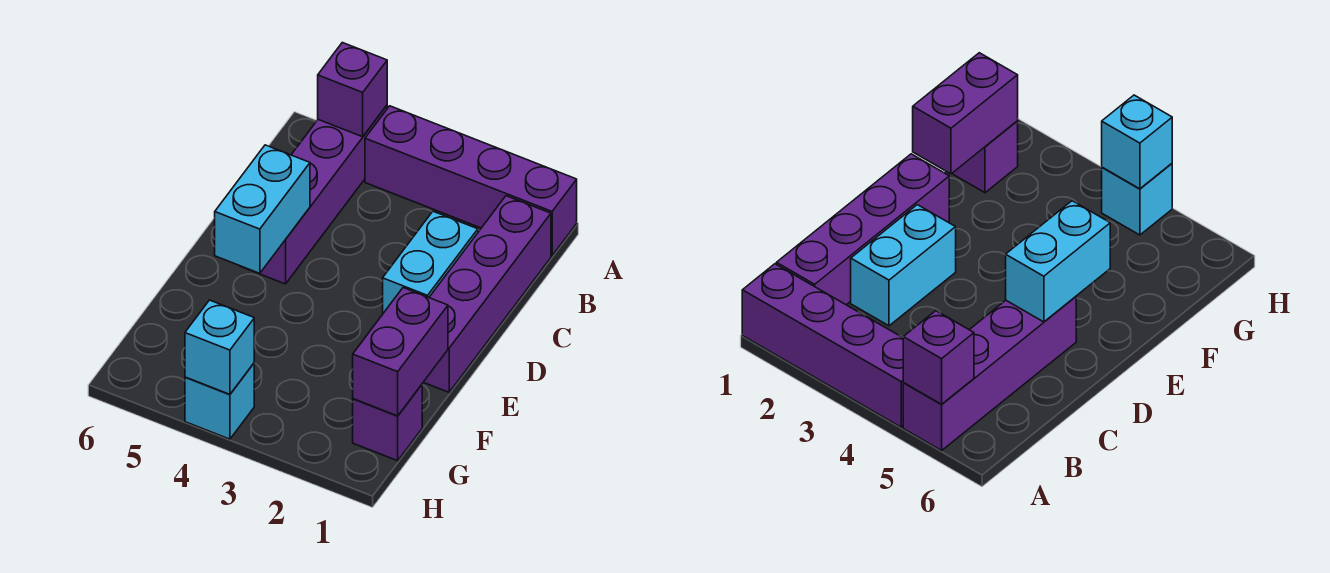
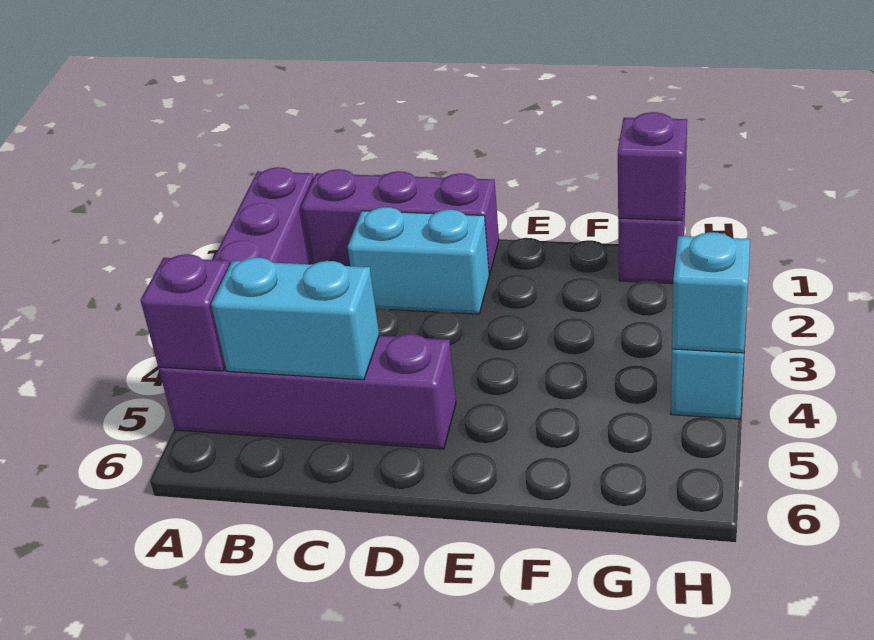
purple brick B1:E1 level 1 -> purple brick B1:D1 level 1
cyan brick D5:E5 level 2 -> cyan brick B5:C5 level 2
purple brick F1:G1 level 2 -> purple brick G1 level 2

